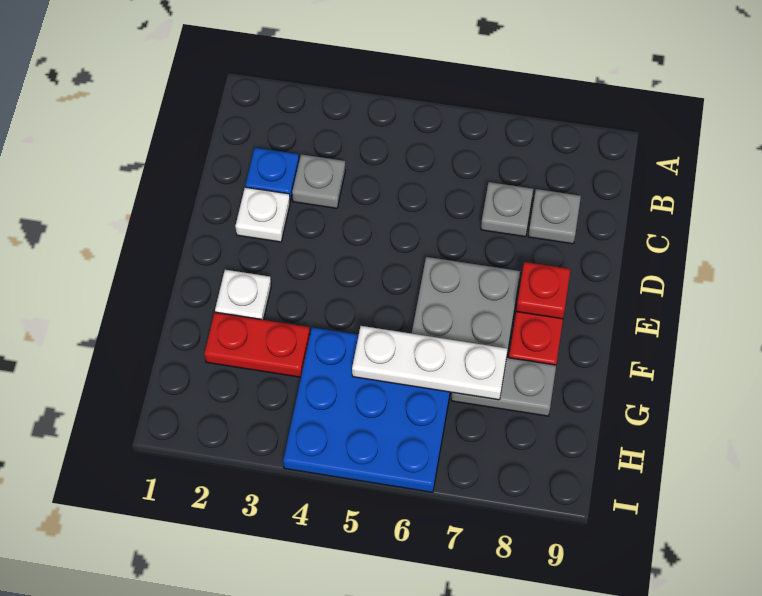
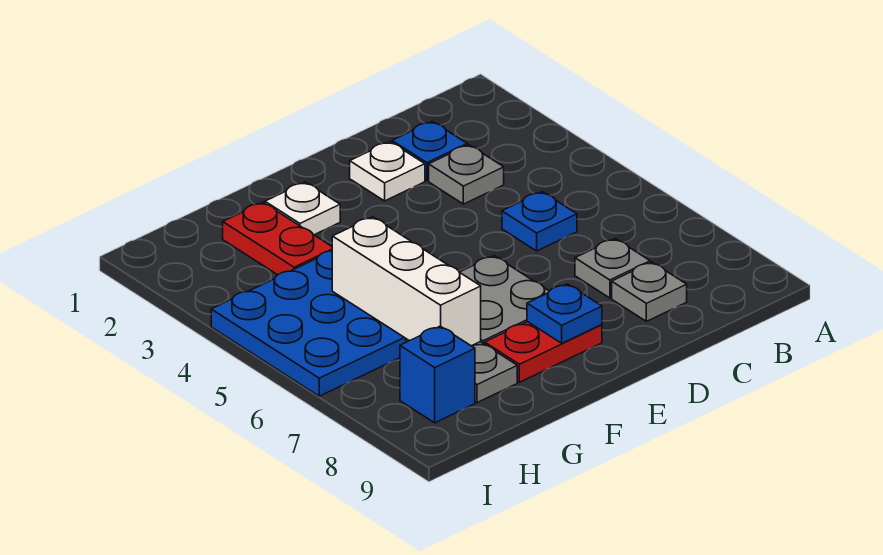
none -> blue plate C5 level 1
red plate E8 level 2 -> blue plate E8 level 2
white plate G5:G7 level 2 -> white brick G5:G7 level 2
none -> blue brick H8 level 1

